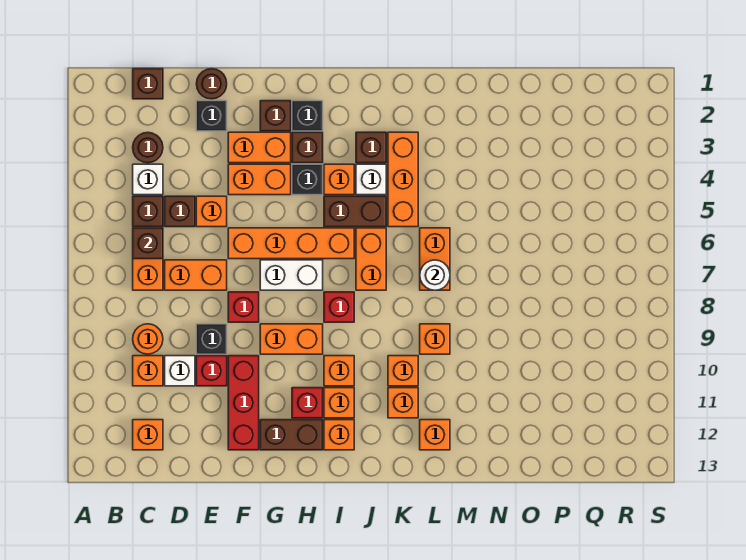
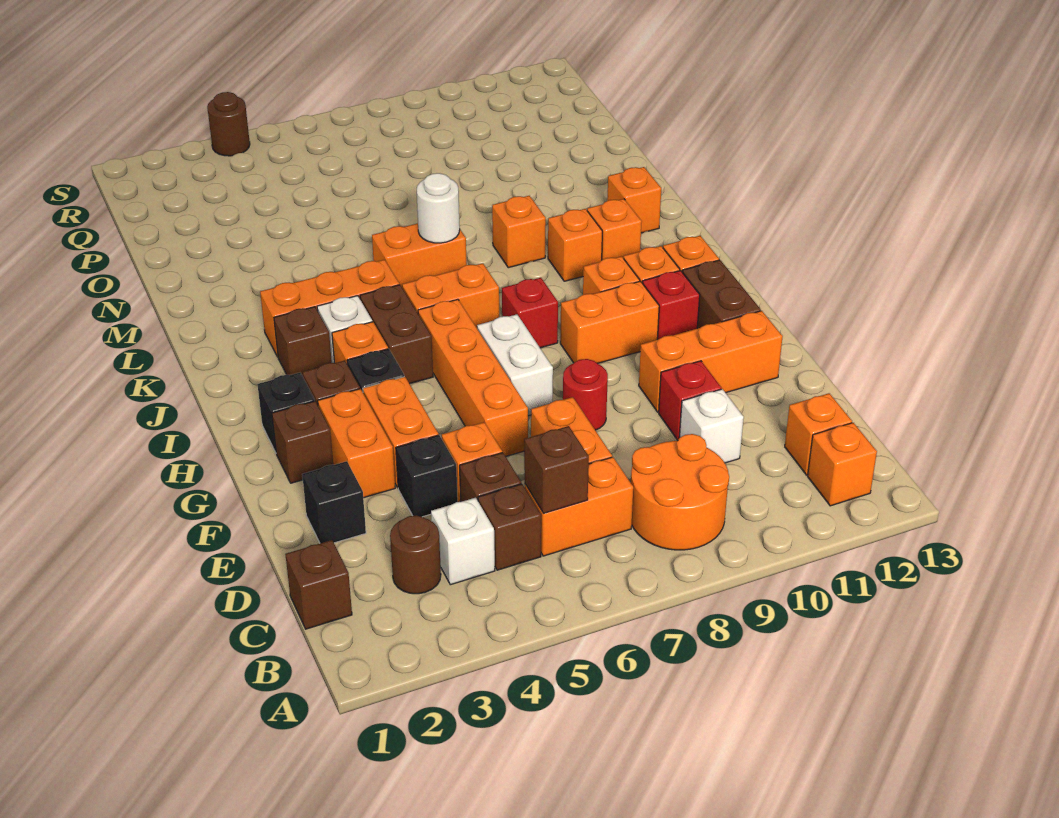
orange round brick C9 level 1 -> orange round brick B8:C9 level 1
orange brick C10 level 1 -> orange brick B12 level 1
brown round brick E1 level 1 -> brown round brick S4 level 1
black brick E9 level 1 -> black brick E4 level 1
red brick F8 level 1 -> red round brick F8 level 1
red brick F10:F12 level 1 -> orange brick F10:F12 level 1
orange brick G9:H9 level 1 -> orange brick H9:H10 level 1

